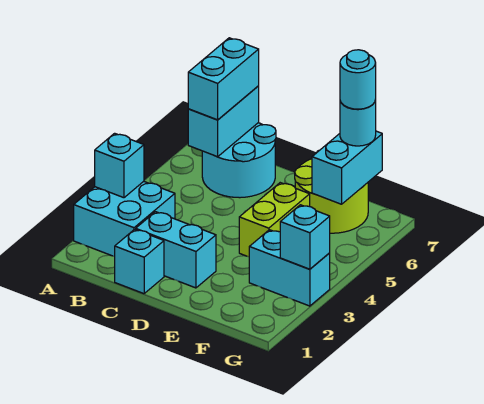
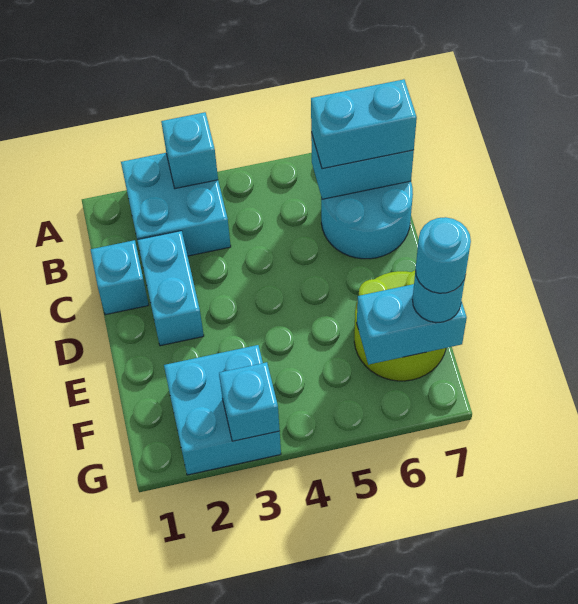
lime brick E4:E5 level 1 -> none
cyan brick F3:G3 level 1 -> cyan brick F2:G3 level 1

